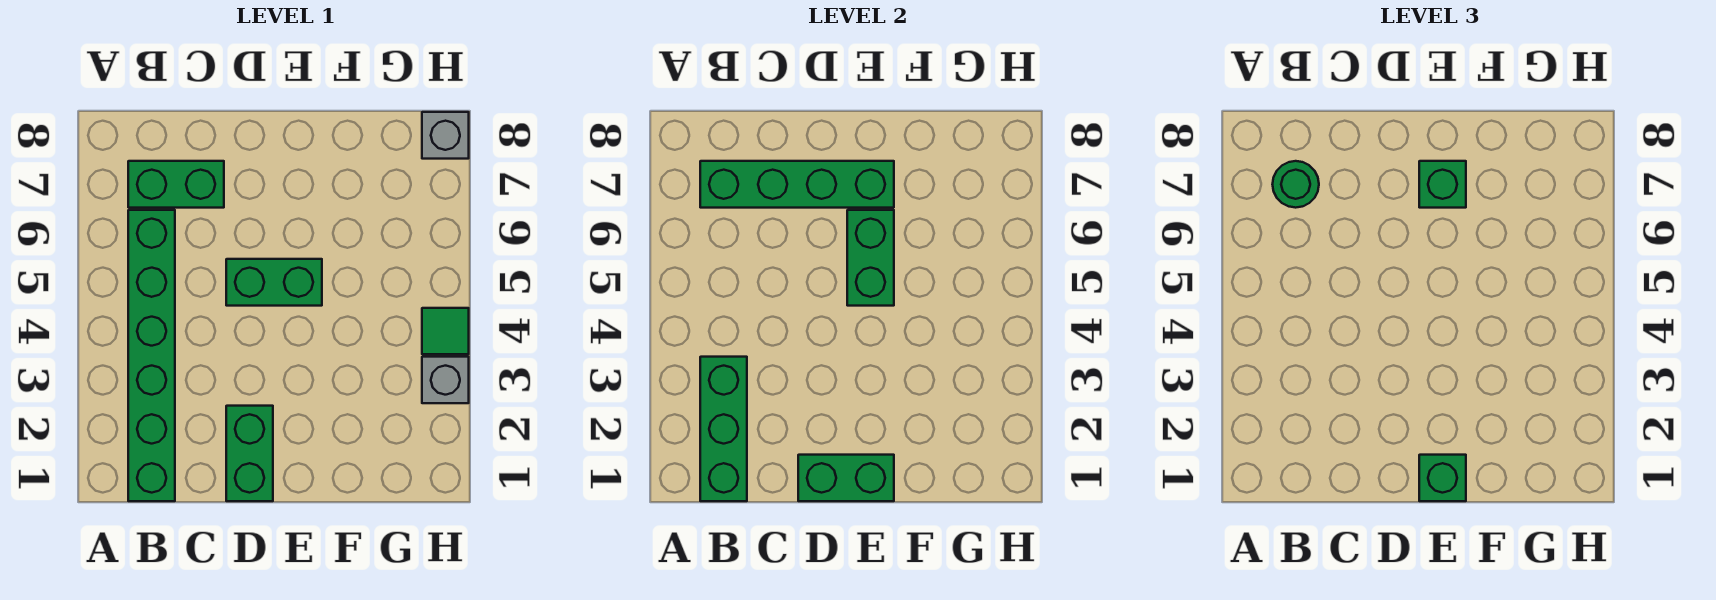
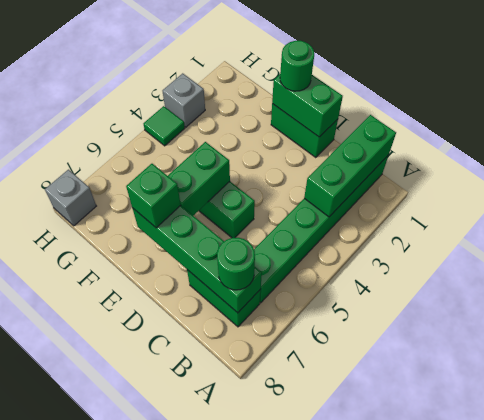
green brick D1:D2 level 1 -> green brick D1:E1 level 1
green brick E1 level 3 -> green round brick E1 level 3

